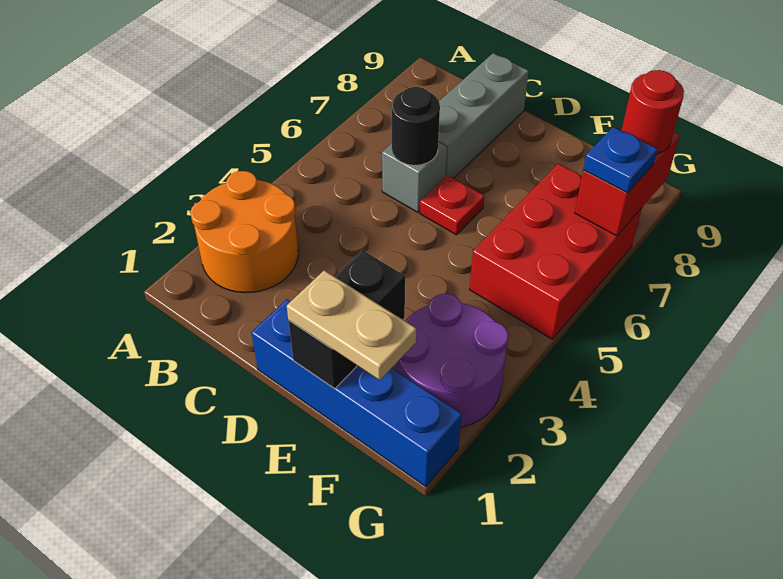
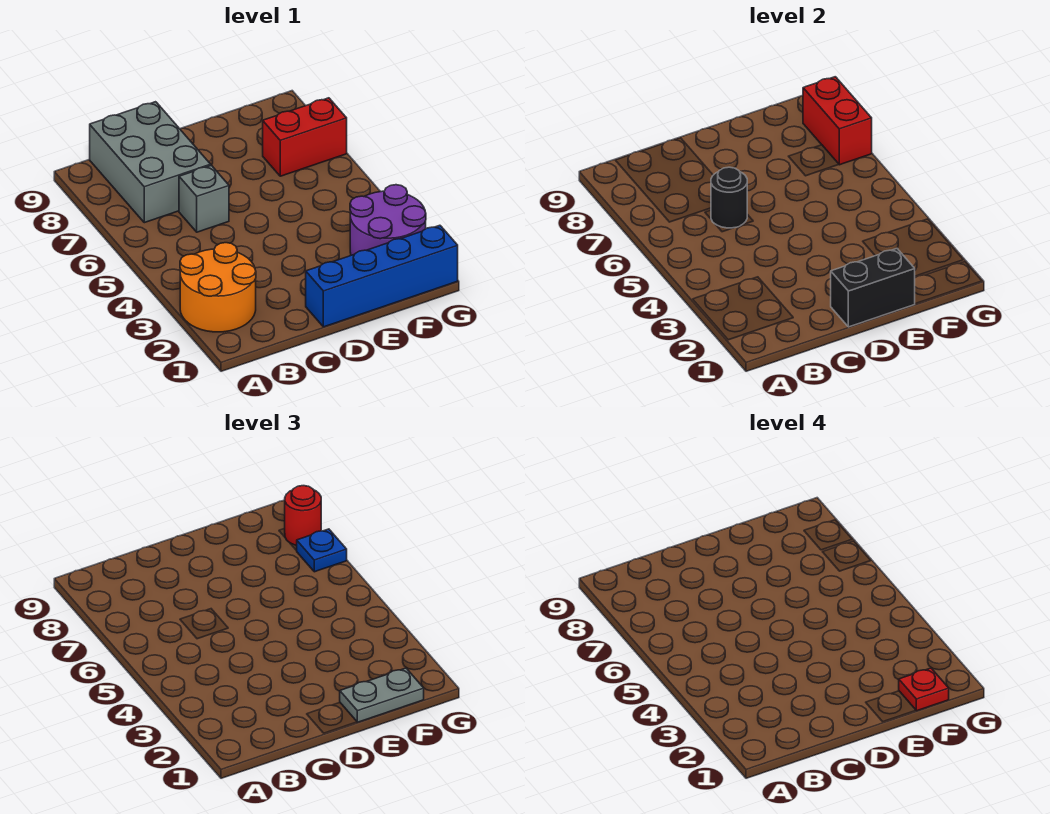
grey brick C7:C9 level 1 -> grey brick B7:C9 level 1
red plate D6 level 1 -> red plate F1 level 4
black brick E1:E2 level 2 -> black brick D1:E1 level 2
tan plate E1:F1 level 3 -> grey plate E1:F1 level 3
red brick F5:G7 level 1 -> red brick F7:G7 level 1

